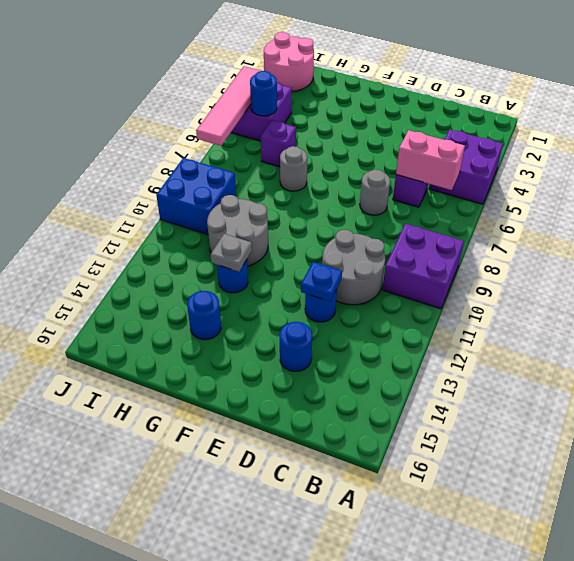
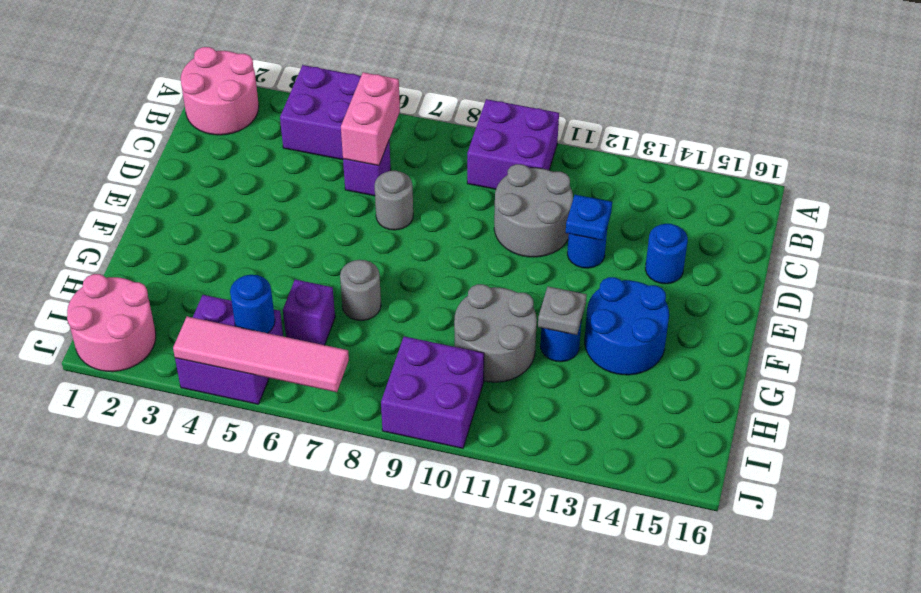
none -> pink round brick A1:B2 level 1
blue round brick G14 level 1 -> blue round brick F13:G14 level 1
blue brick I9:J10 level 1 -> purple brick I9:J10 level 1

